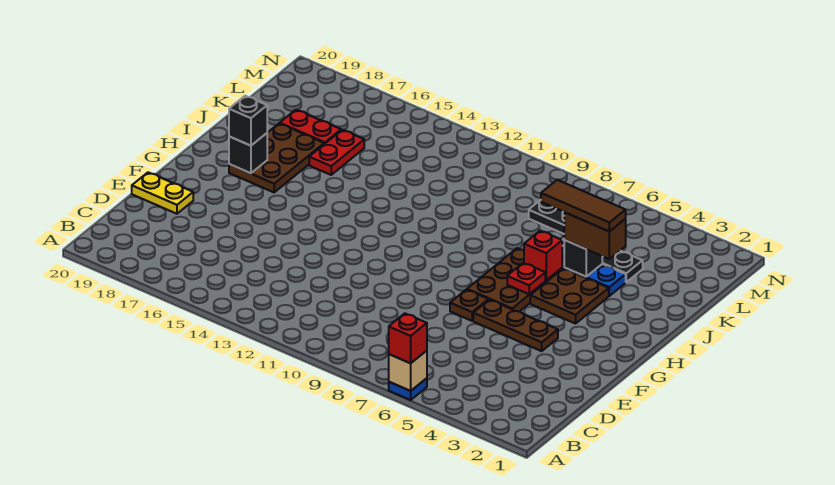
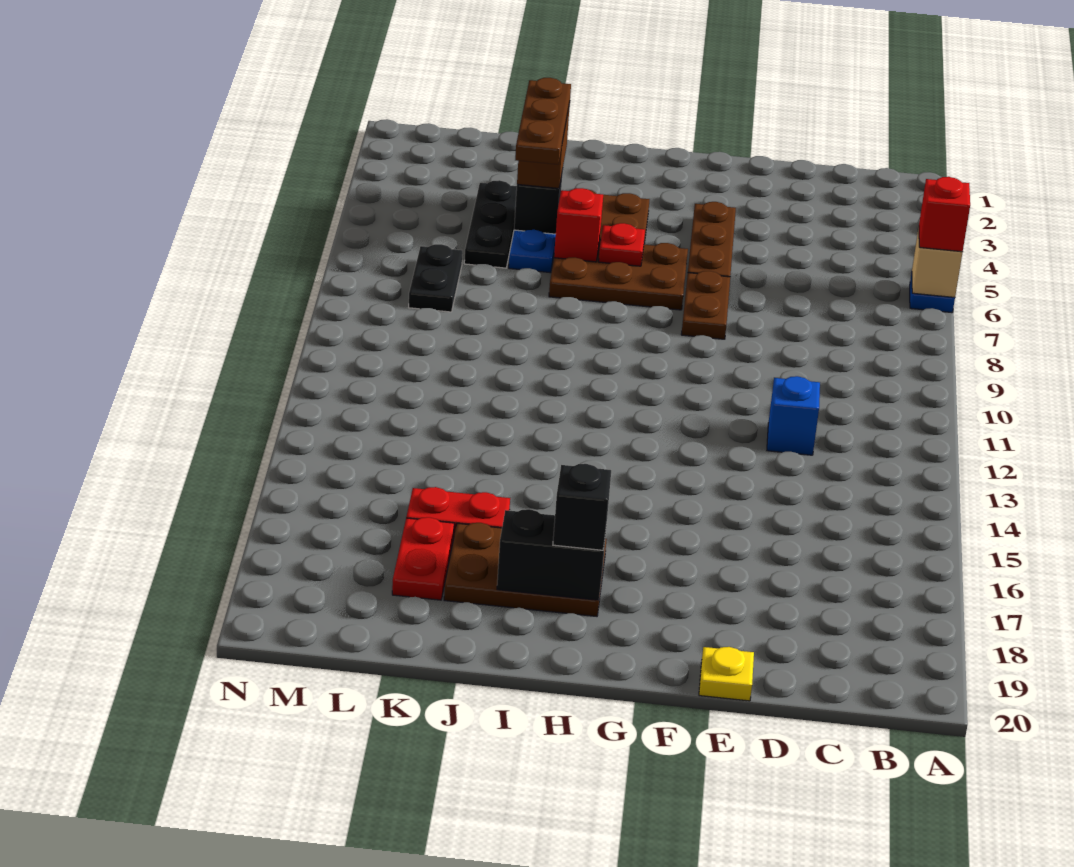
none -> blue brick D12 level 1
yellow plate E19:E20 level 1 -> yellow plate E20 level 1
brown plate F7 level 1 -> brown plate F7:F8 level 1
black brick H18 level 2 -> black brick H18:I18 level 2
brown tile J4:J6 level 4 -> brown plate J4:J6 level 4

